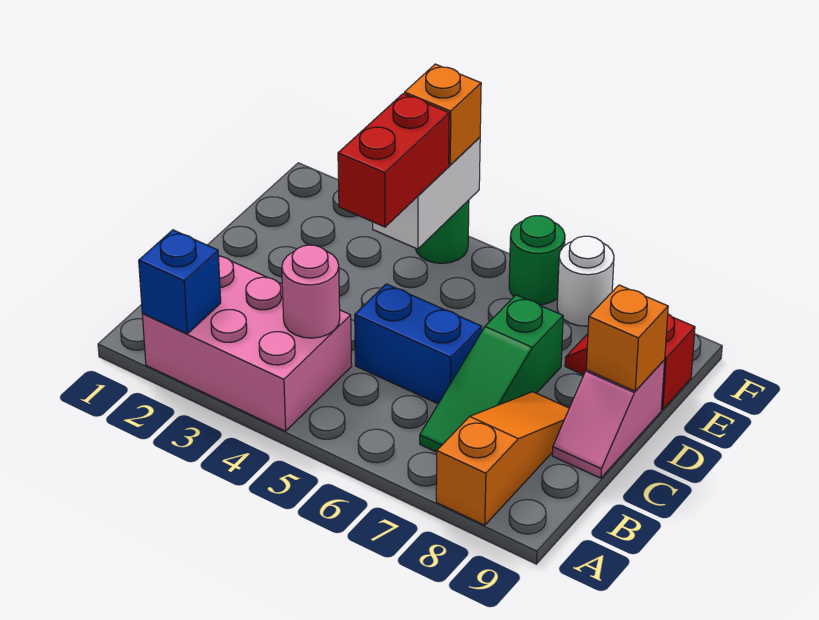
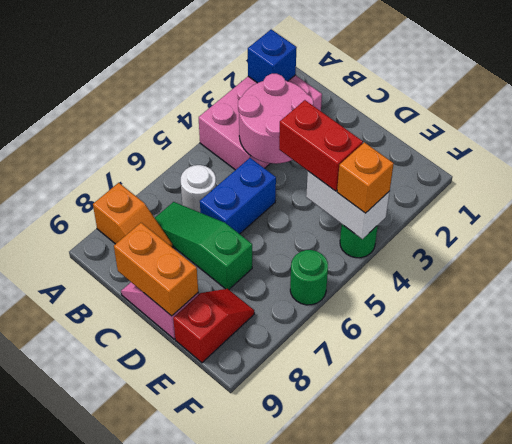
orange slope A8:C8 level 1 top A -> orange slope A8:B8 level 1 top A
pink round brick B4 level 2 -> pink round brick B3:C4 level 2
orange brick D9 level 2 -> orange brick C9:D9 level 2
white round brick F7 level 1 -> white round brick B6 level 1

